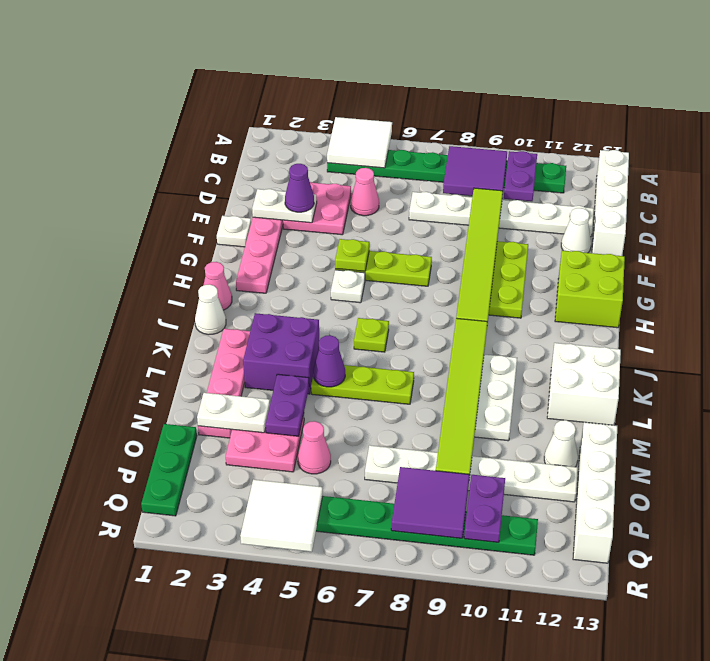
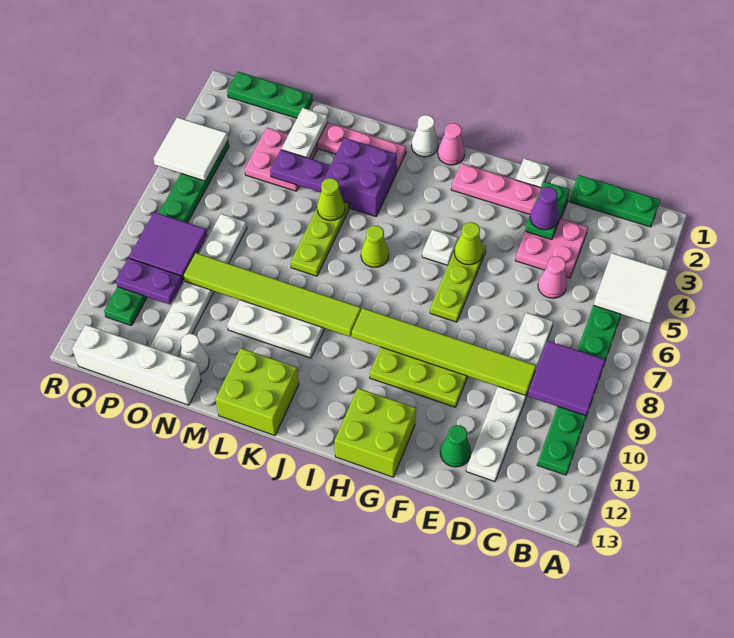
none -> green plate B1:D1 level 1
purple plate B10:C10 level 2 -> none
white brick B13:E13 level 1 -> none
white plate E2:E3 level 2 -> green plate E2:E3 level 2
white cone E12 level 1 -> green cone E12 level 1
lime plate G5 level 2 -> lime cone G5 level 2
lime plate J6 level 1 -> lime cone J6 level 1
white brick K12:L13 level 1 -> lime brick K12:L13 level 1
purple cone L5 level 2 -> lime cone L5 level 2
pink cone O5 level 1 -> none

